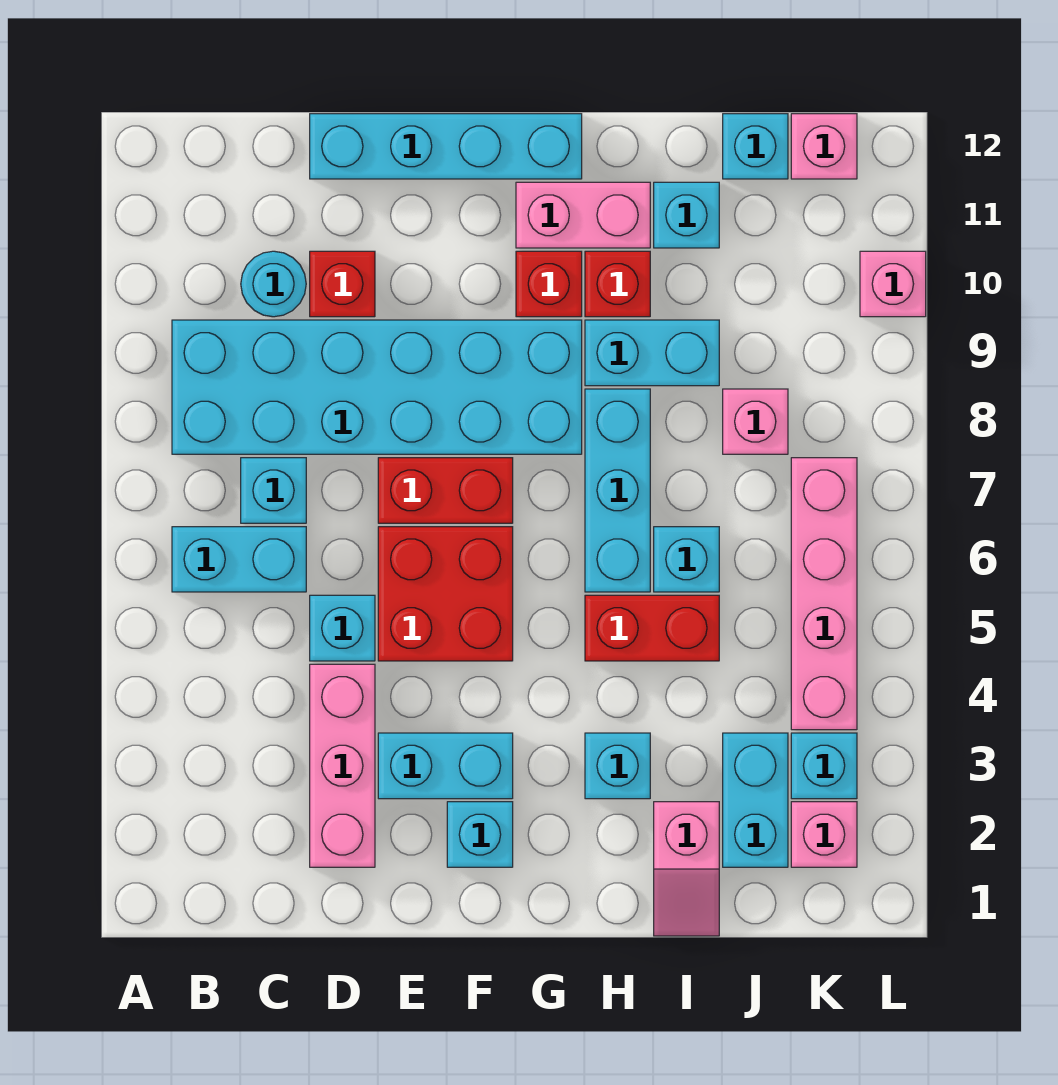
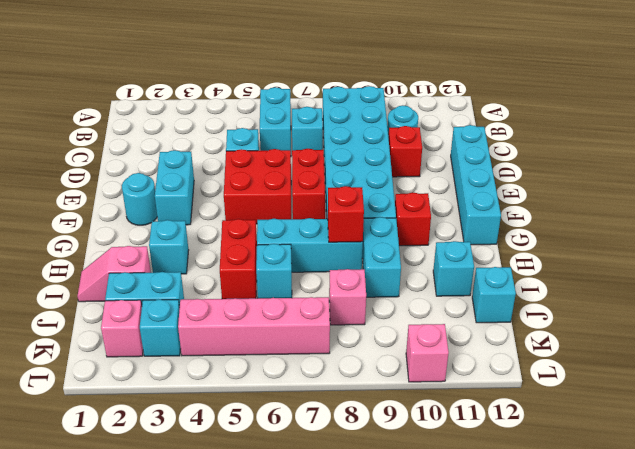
pink brick D2:D4 level 1 -> none
cyan brick F2 level 1 -> cyan round brick F2 level 1
pink brick G11:H11 level 1 -> none
red brick H10 level 1 -> red brick H8 level 2
pink brick K12 level 1 -> none

